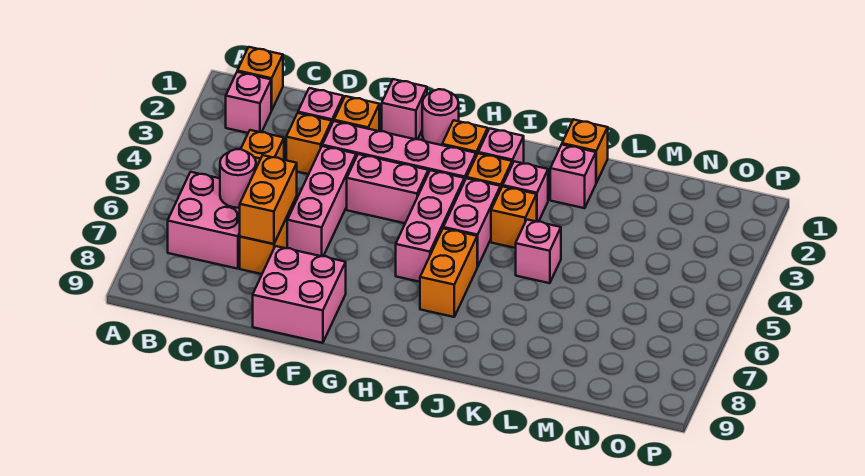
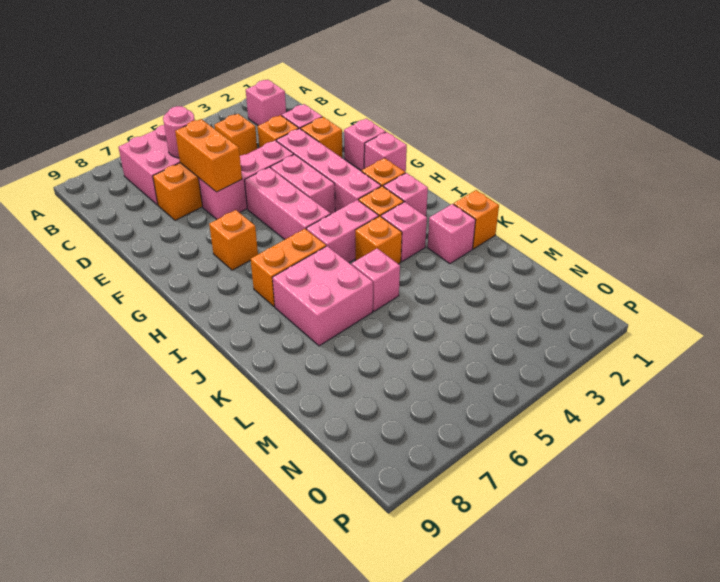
orange brick B1 level 1 -> orange brick G7 level 1
orange brick D6:D7 level 2 -> orange brick D6:E6 level 2
pink brick E8:F9 level 1 -> pink brick J6:K7 level 1
pink round brick G1 level 1 -> pink brick G1 level 1
pink brick H4:H6 level 1 -> pink brick F5:H5 level 1

